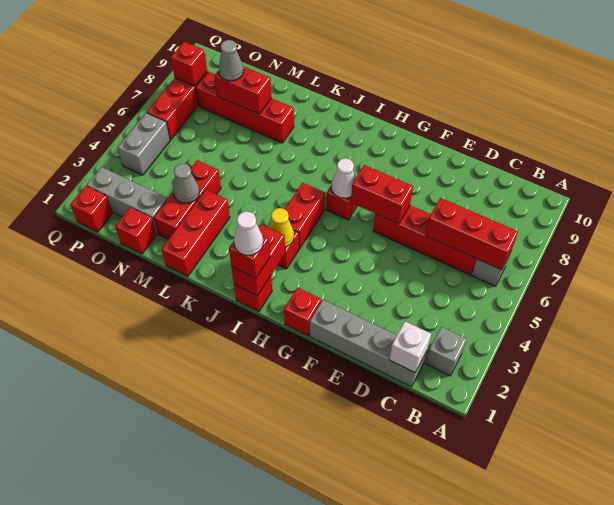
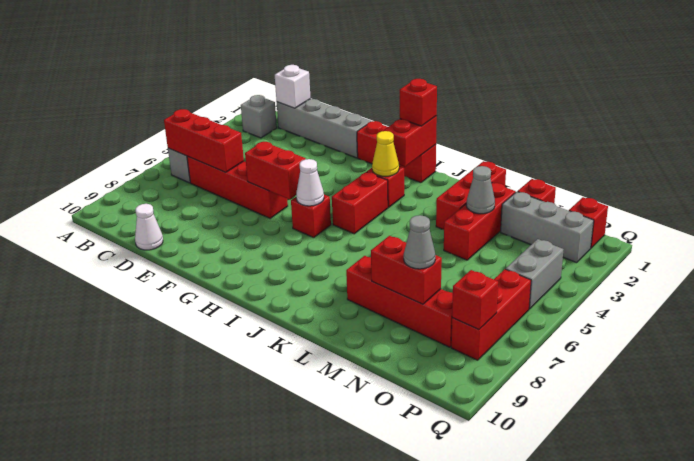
white cone I1 level 4 -> white cone D10 level 1

